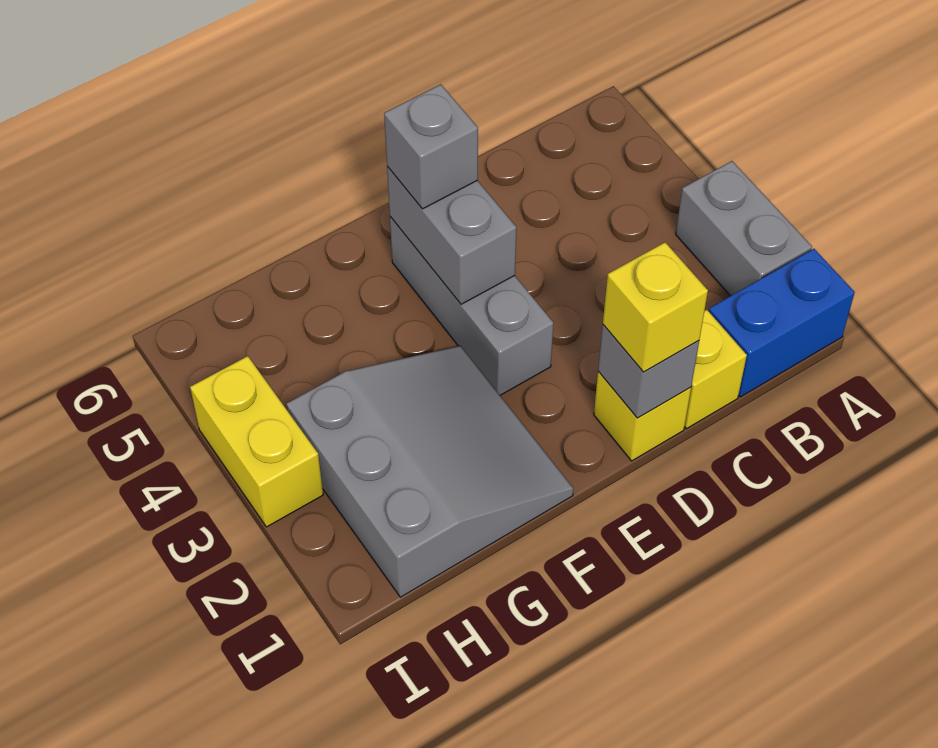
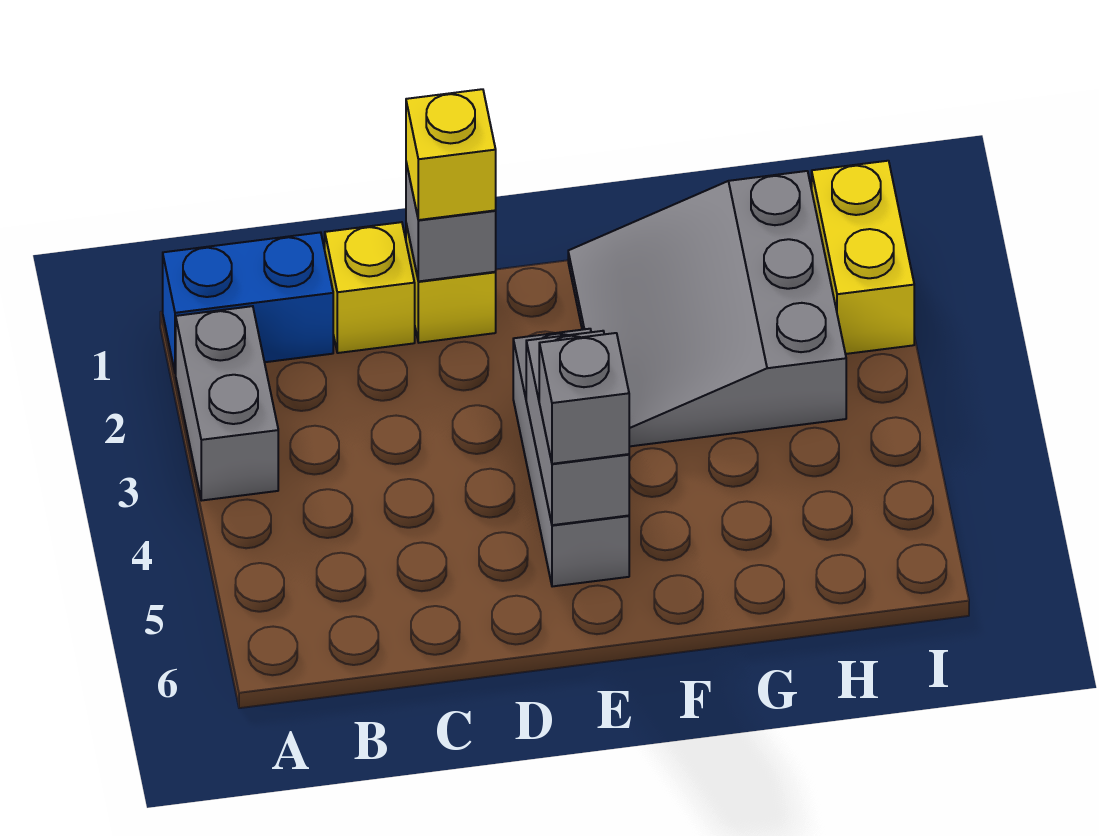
yellow brick I3:I4 level 1 -> yellow brick I1:I2 level 1

